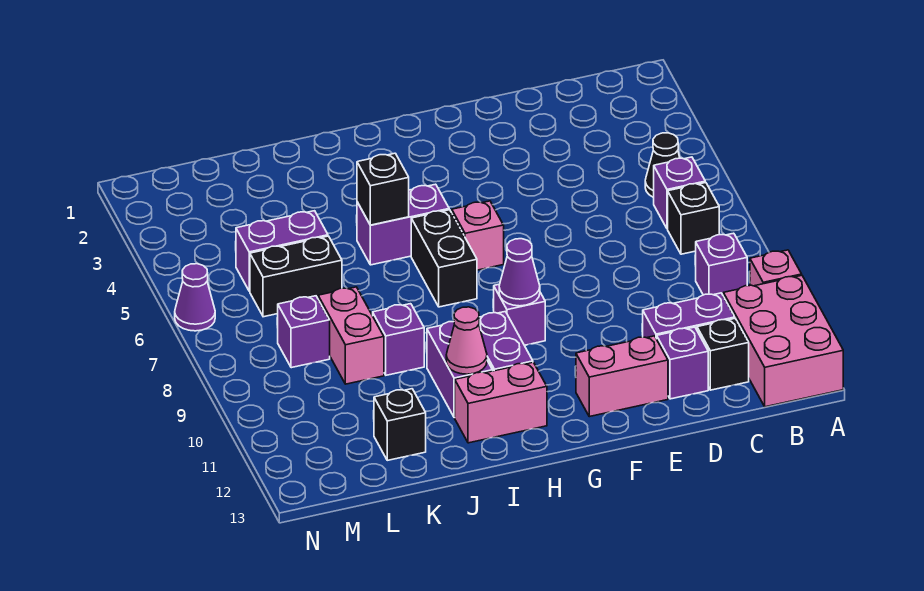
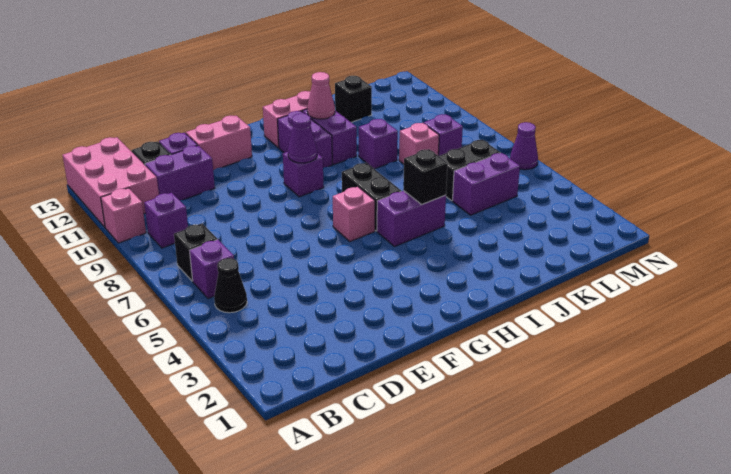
pink brick K8:K9 level 1 -> pink brick K8 level 1

